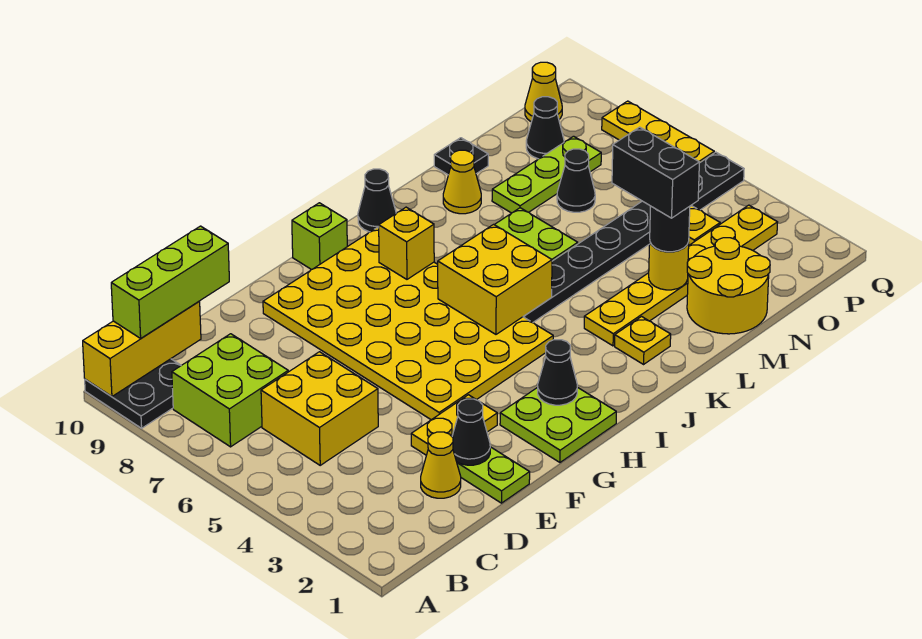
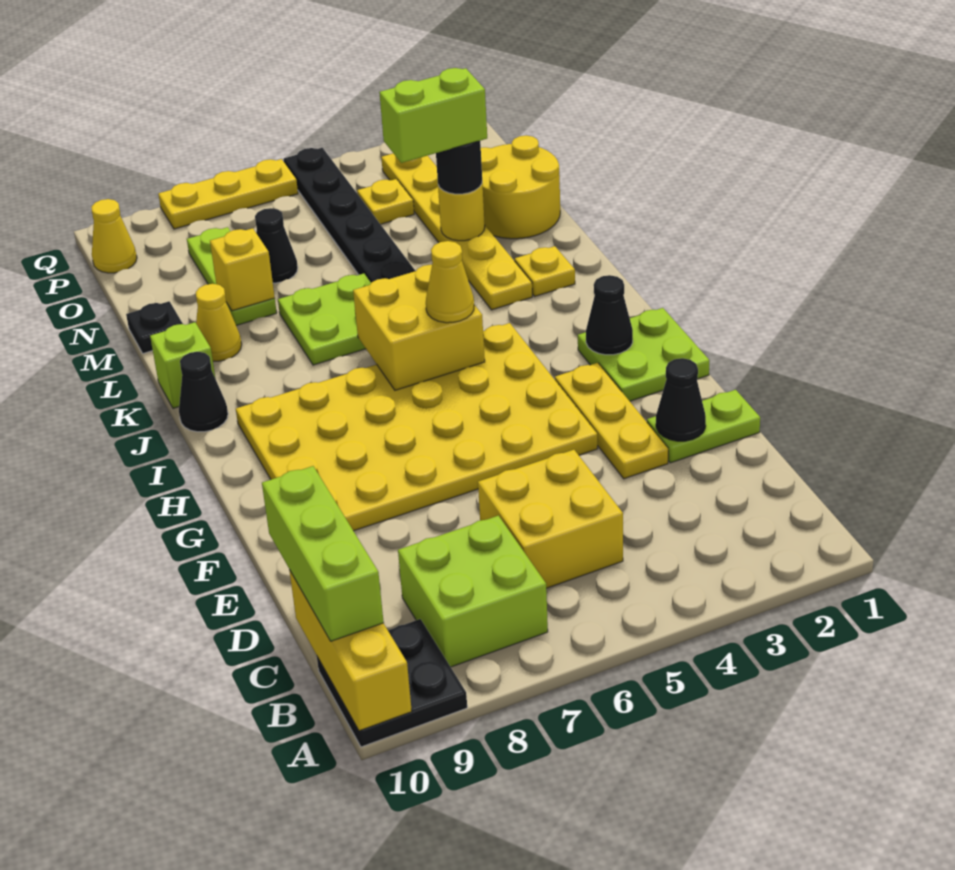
yellow cone D2 level 1 -> yellow cone I5 level 3
yellow plate E3:F3 level 1 -> yellow plate E3:G3 level 1
lime brick H10 level 1 -> lime brick K10 level 1
yellow brick I8 level 2 -> yellow brick M8 level 2
black brick M3:M4 level 4 -> lime brick M3:M4 level 4
black cone O9 level 1 -> none

